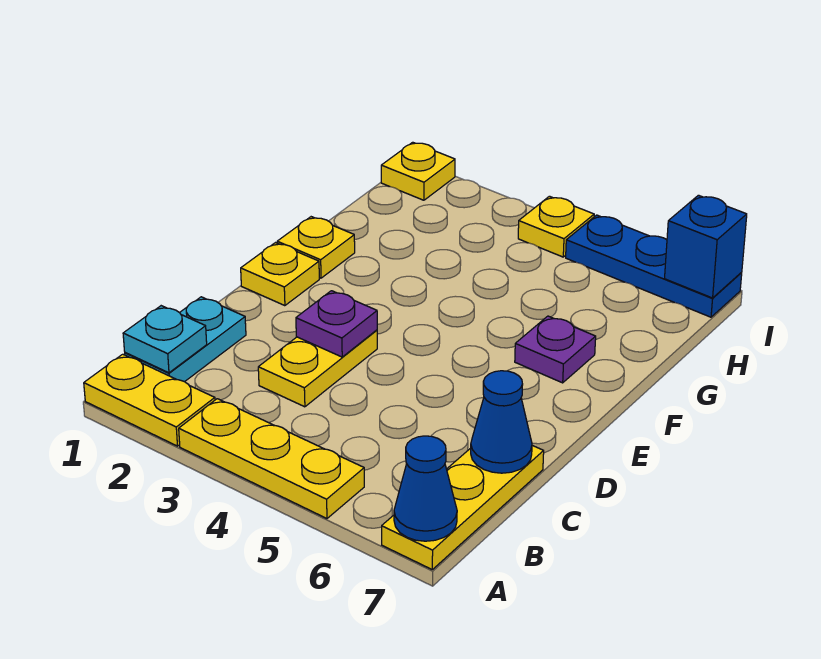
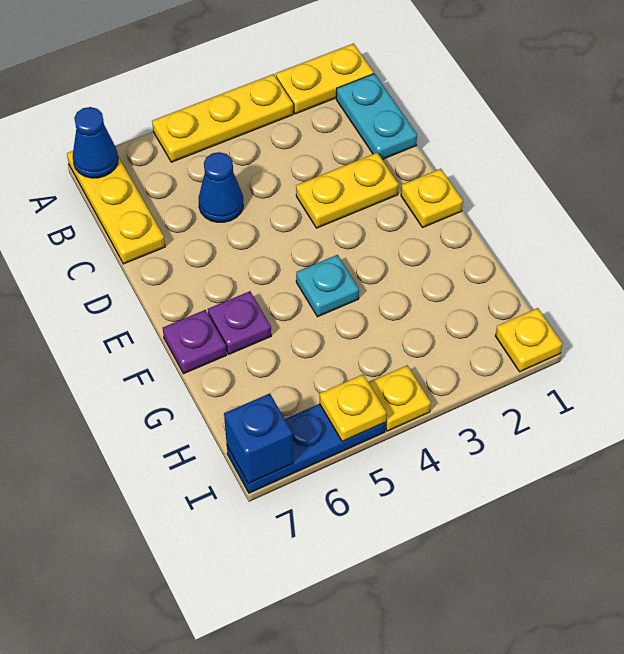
cyan plate B1 level 2 -> cyan plate F4 level 1
yellow plate C3:D3 level 1 -> yellow plate D2:D3 level 1
blue cone C7 level 2 -> blue cone C5 level 1
purple plate D3 level 2 -> purple plate F7 level 1
yellow plate F1 level 1 -> yellow plate I5 level 2

